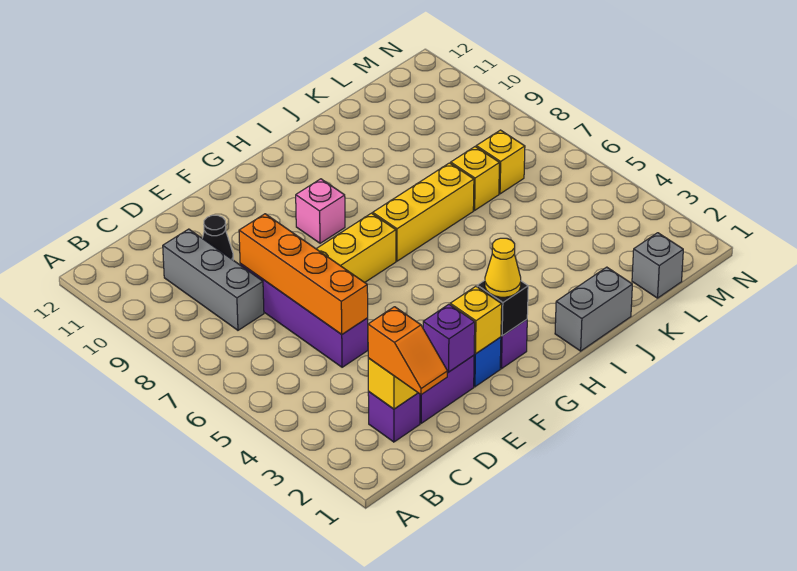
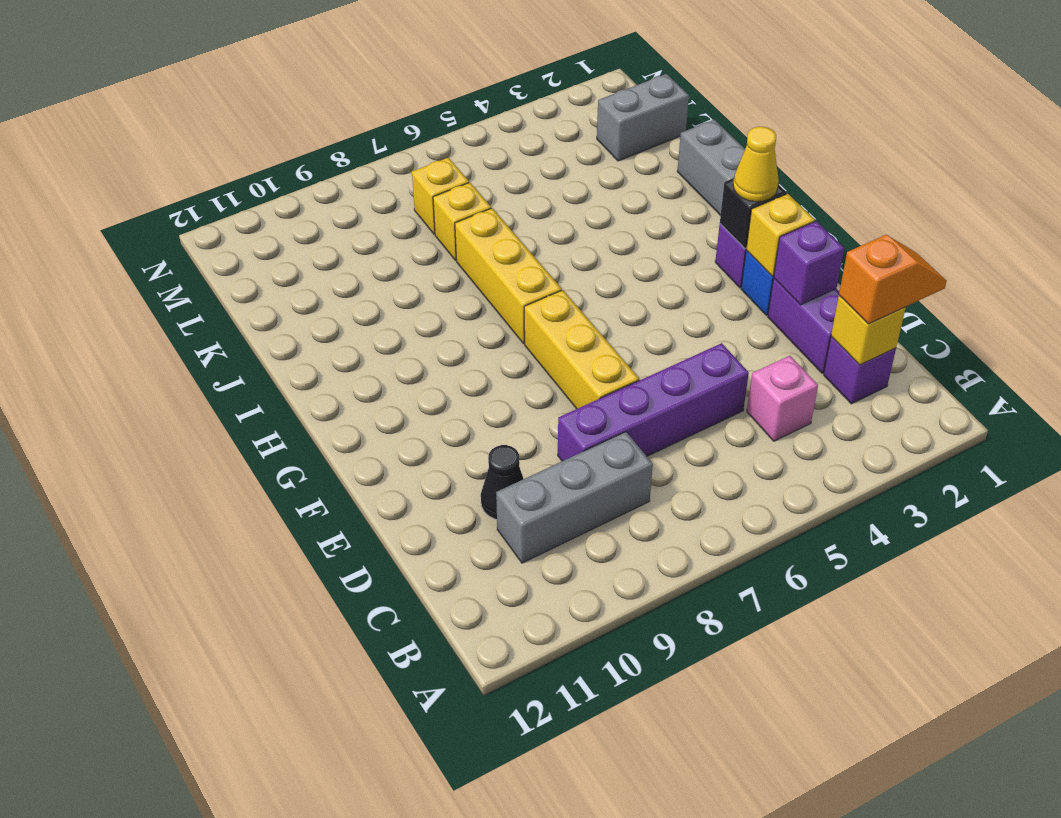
orange brick D5:D8 level 2 -> none
pink brick G9 level 1 -> pink brick C4 level 1
grey brick L1 level 1 -> grey brick L1:L2 level 1

